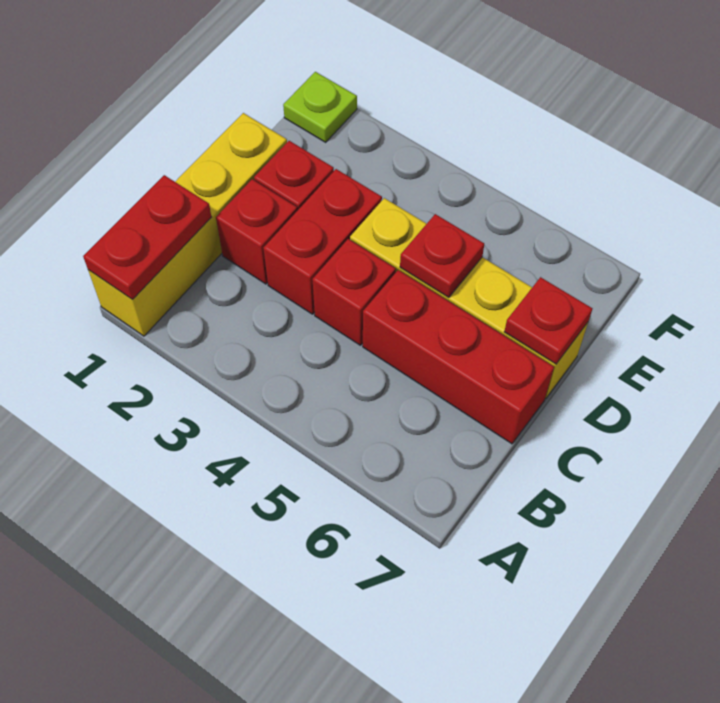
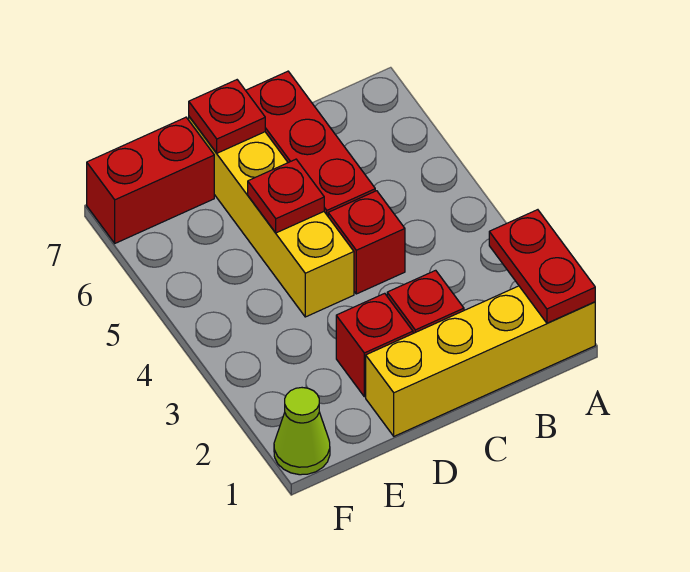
red plate A1:B1 level 2 -> red plate A1:A2 level 2
red brick C3:D3 level 1 -> red brick E7:F7 level 1
lime plate F1 level 1 -> lime cone F1 level 1

